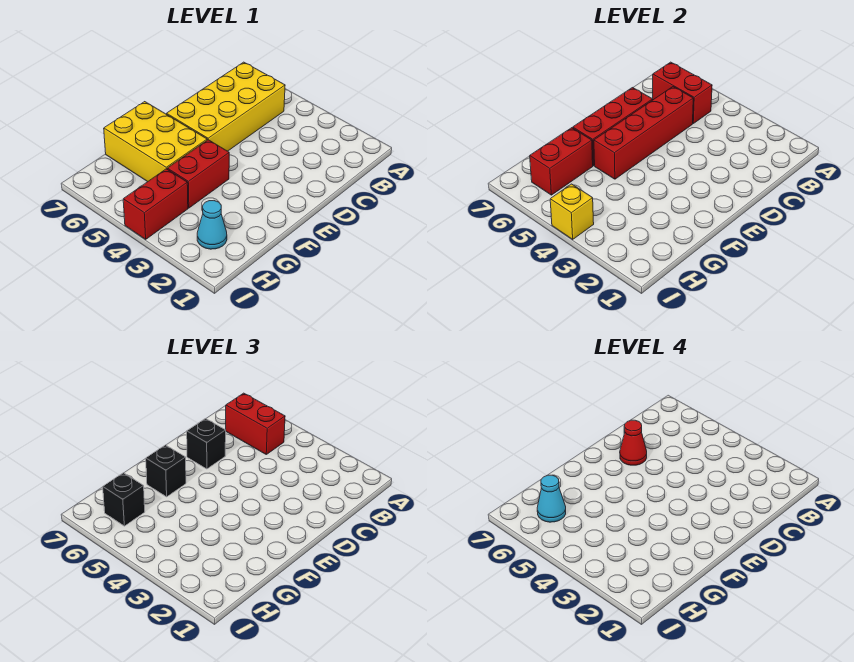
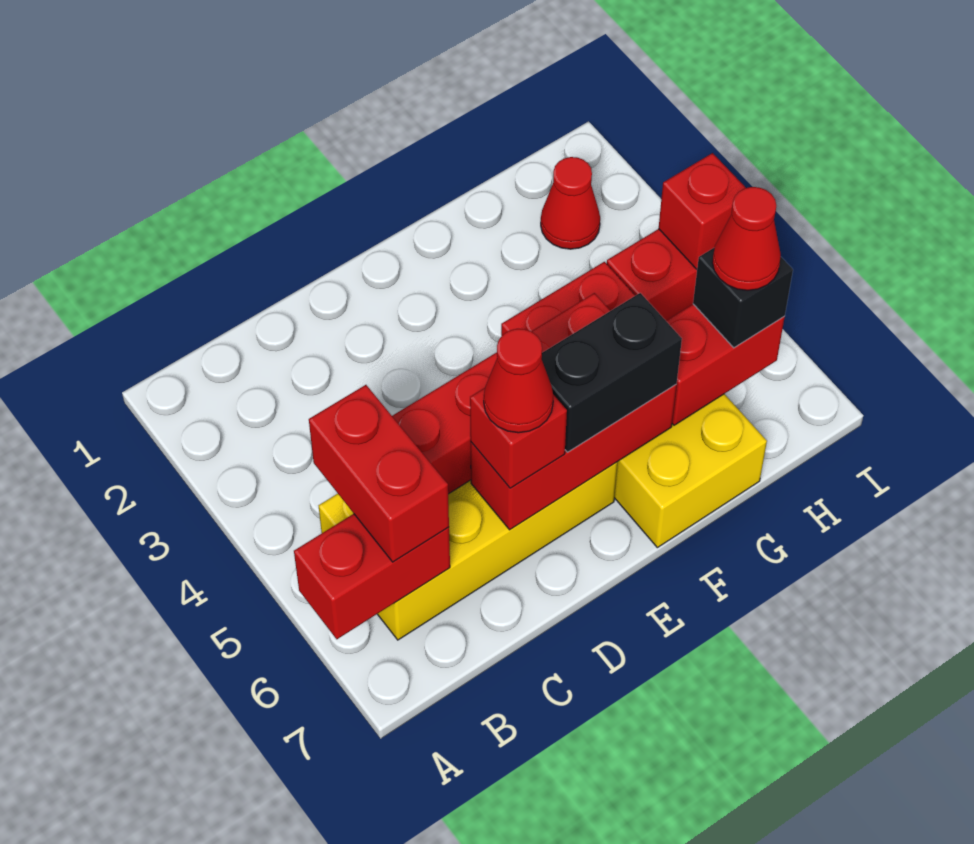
red brick B5:B6 level 2 -> red brick A6:B6 level 2
black brick D6 level 3 -> red brick D6 level 3
black brick F6 level 3 -> black brick E6:F6 level 3
cyan cone H2 level 1 -> red cone H2 level 1
cyan cone H6 level 4 -> red cone H6 level 4
yellow brick I4 level 2 -> red brick I4 level 2

